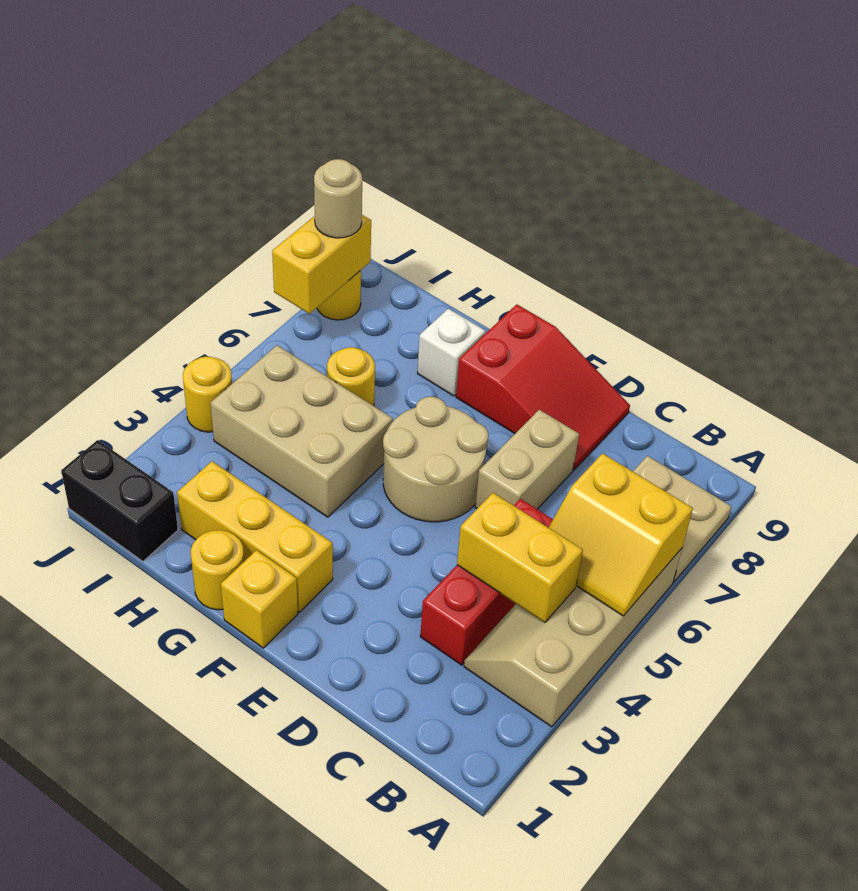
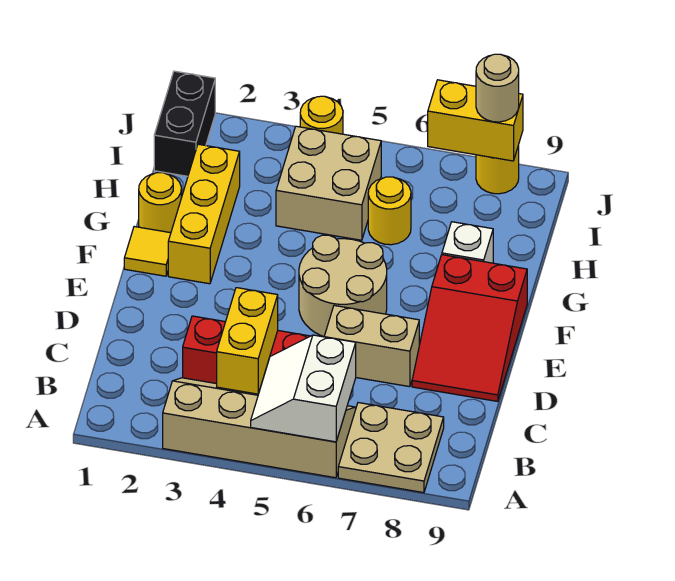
yellow slope A5:B6 level 2 top 6 -> white slope A5:B6 level 2 top 6
yellow brick F1 level 1 -> yellow tile F1 level 1
tan brick G4:I5 level 1 -> tan brick H4:I5 level 1

